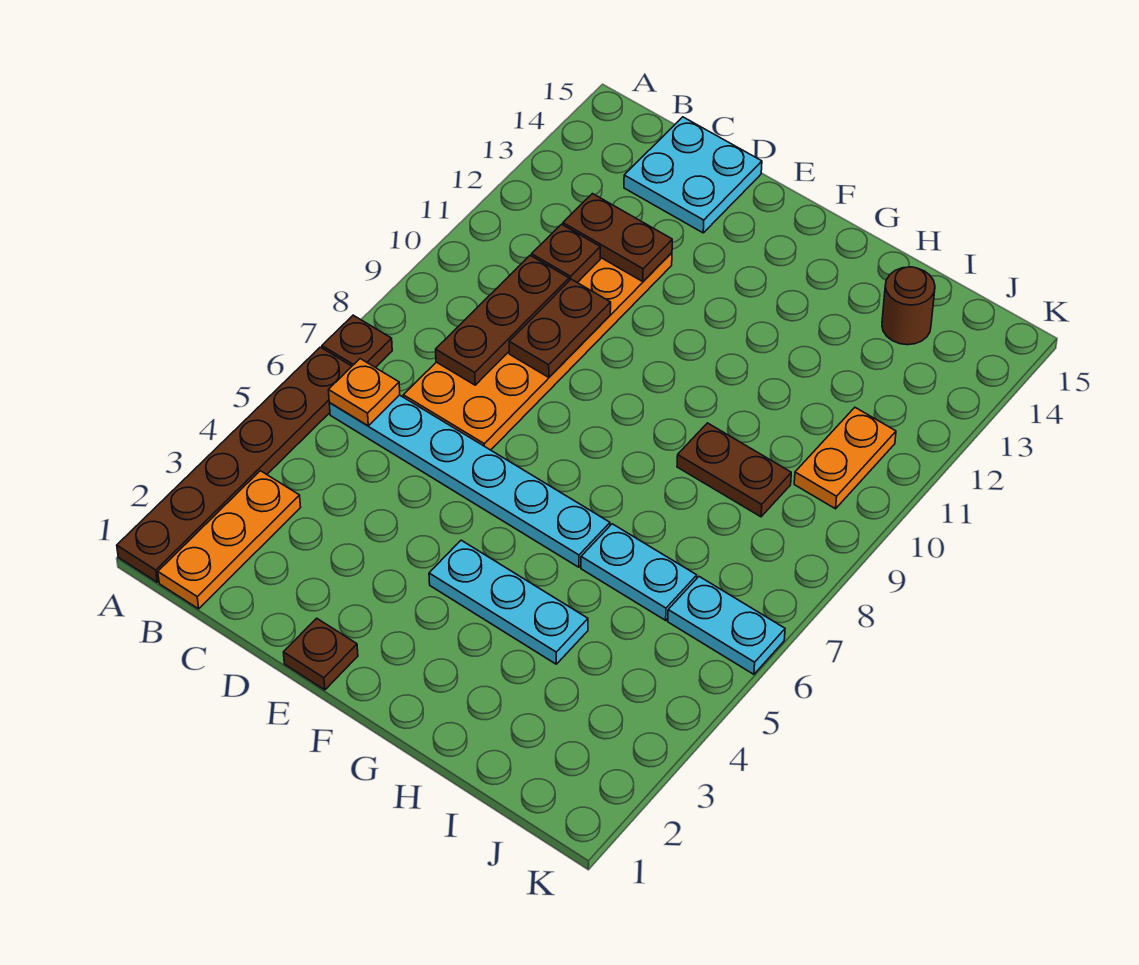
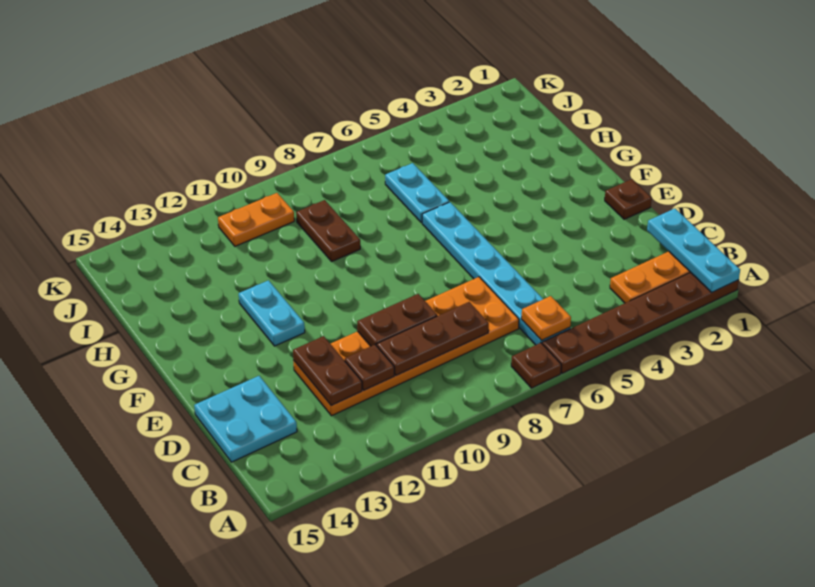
cyan plate F4:H4 level 1 -> cyan plate A1:C1 level 2
brown round brick I14 level 1 -> none
cyan plate J6:K6 level 1 -> cyan plate F12:G12 level 1

